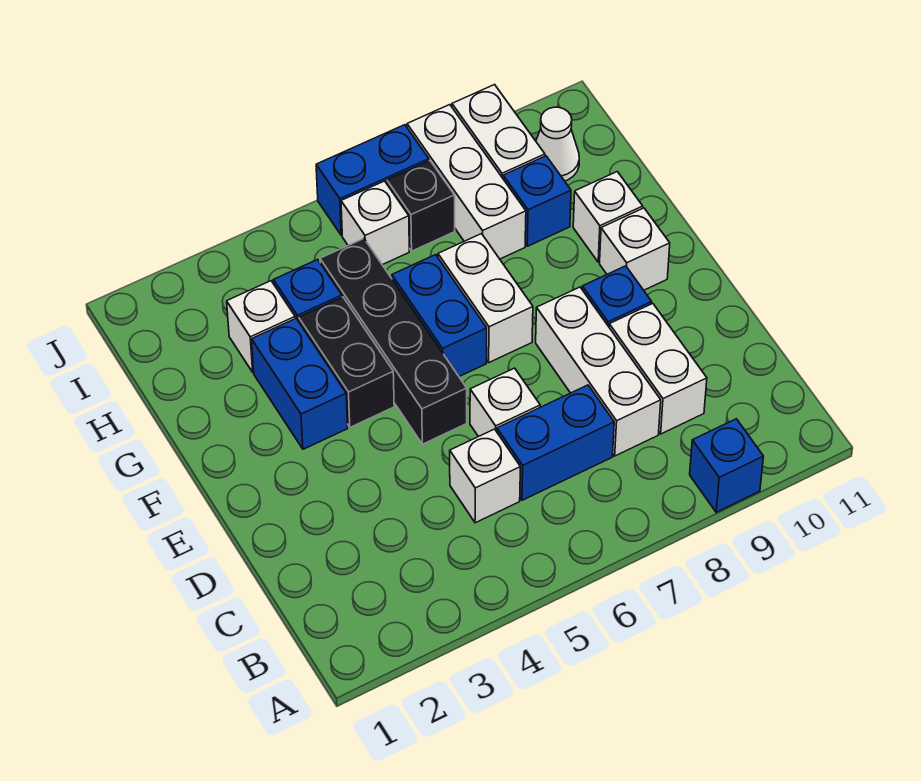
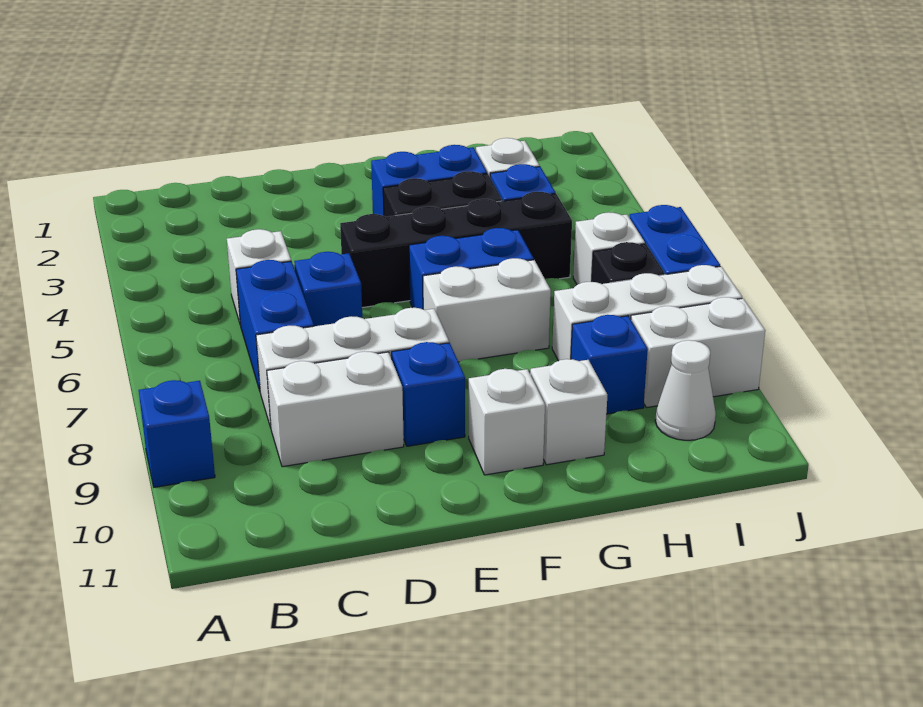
white brick D6 level 1 -> blue brick D6 level 1

